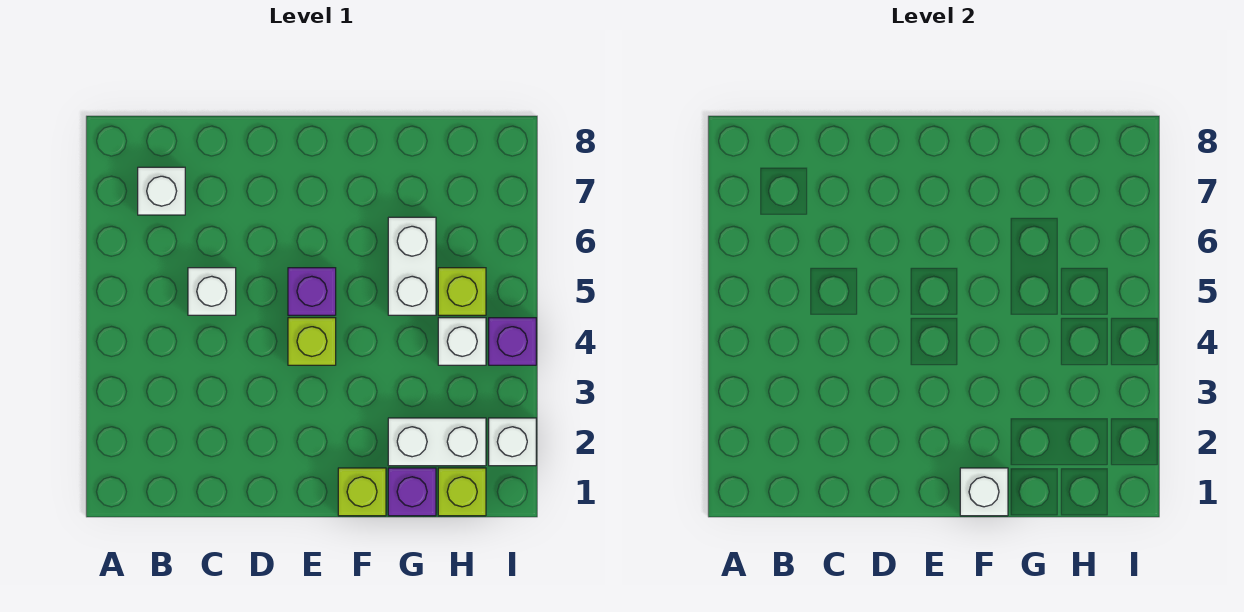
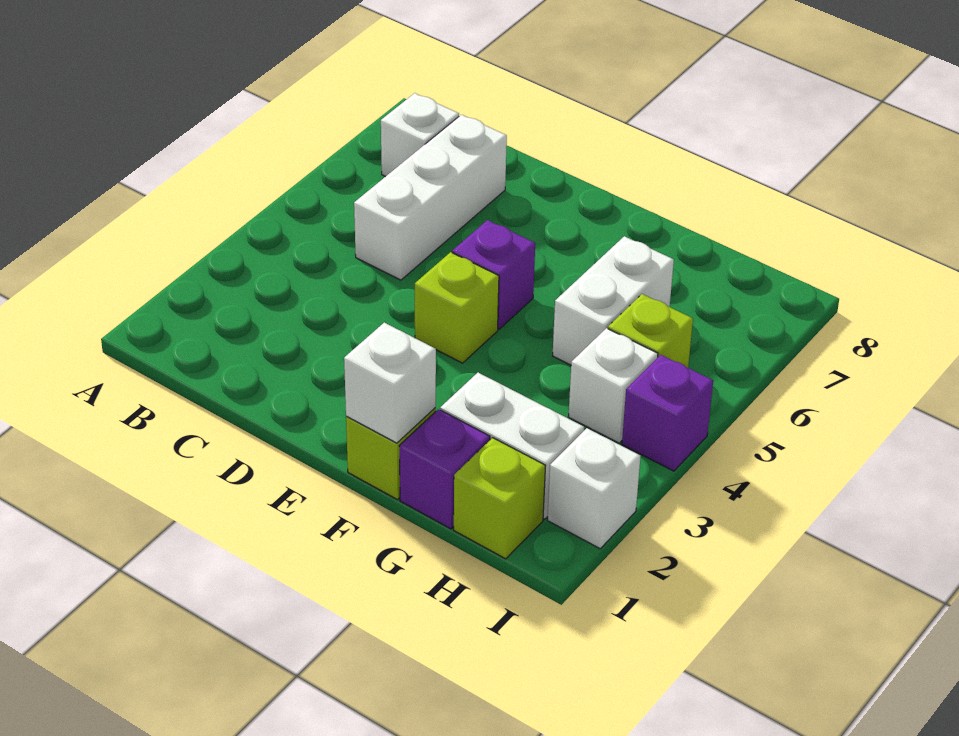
white brick C5 level 1 -> white brick C5:C7 level 1

